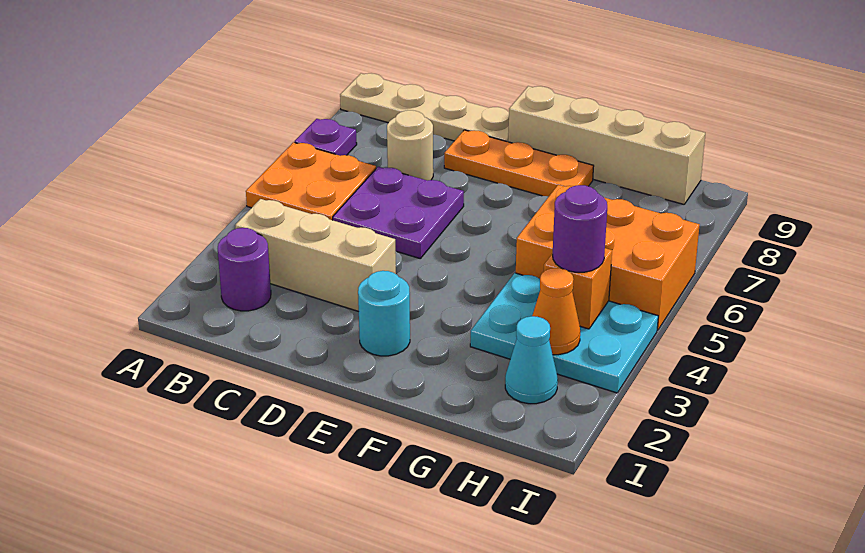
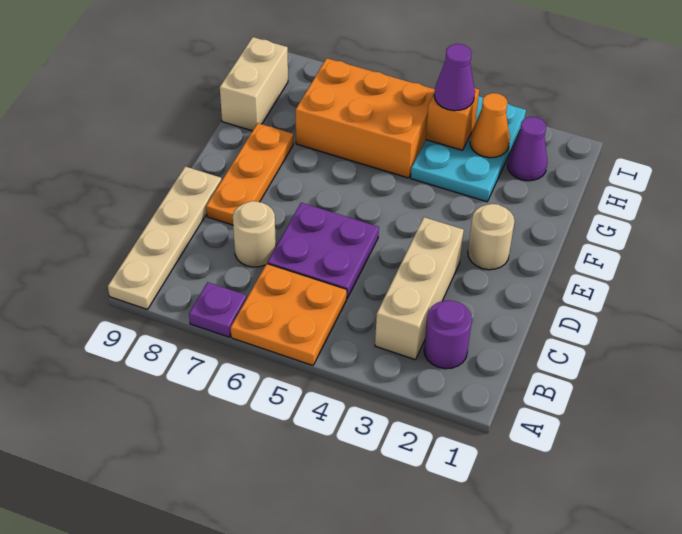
cyan round brick E2 level 1 -> tan round brick E2 level 1
tan brick E9:H9 level 1 -> tan brick G9:H9 level 1
orange brick G5:I6 level 1 -> orange brick G5:H7 level 1
cyan cone H2 level 1 -> purple cone H2 level 1
purple round brick H4 level 3 -> purple cone H4 level 3

